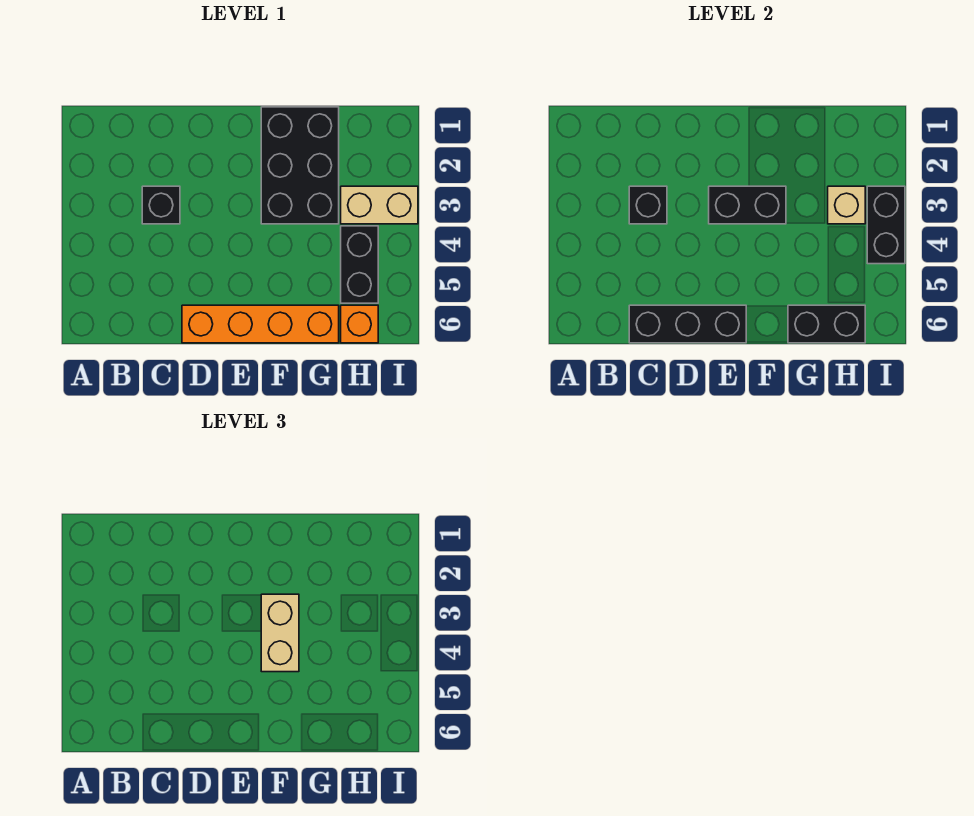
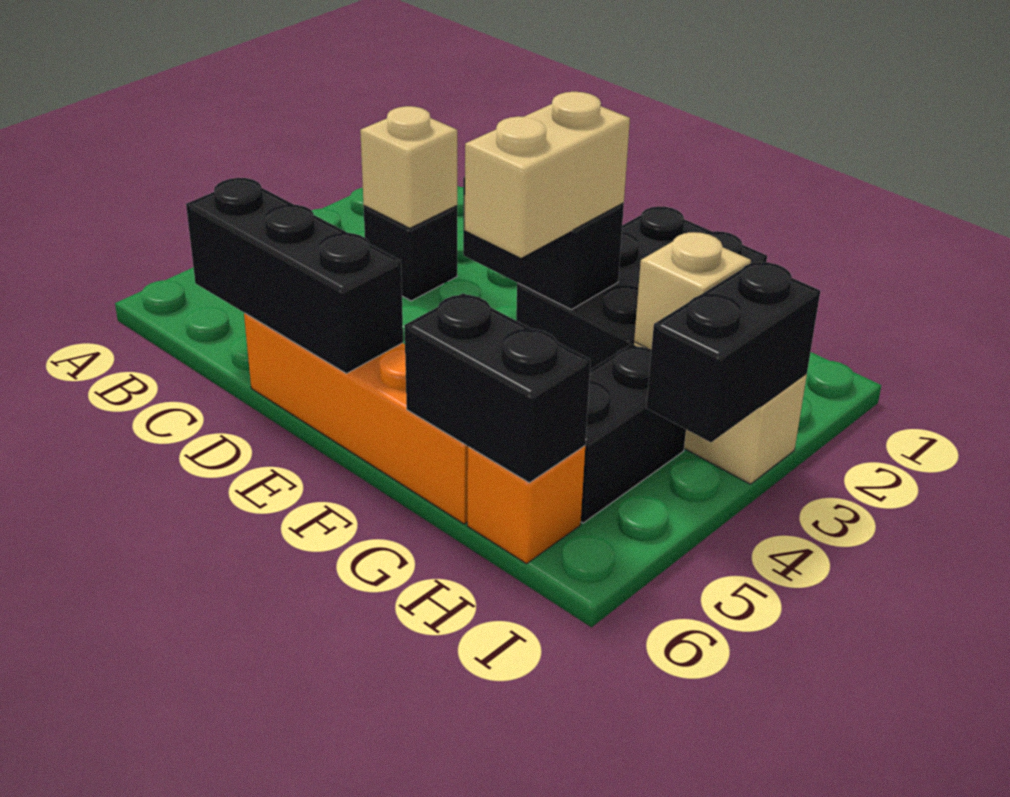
black brick C3 level 2 -> tan brick C3 level 2

